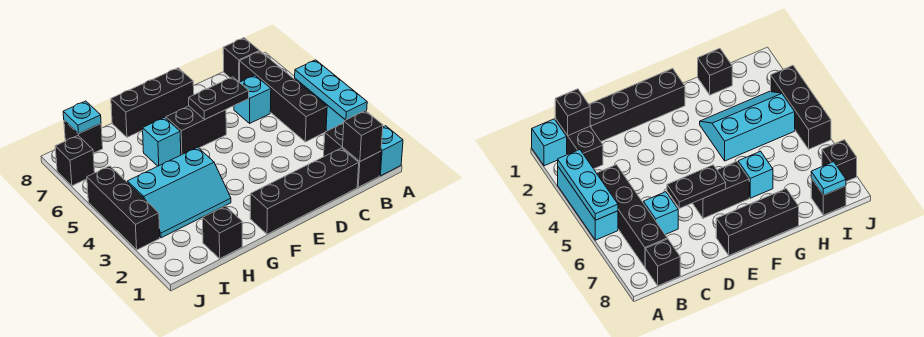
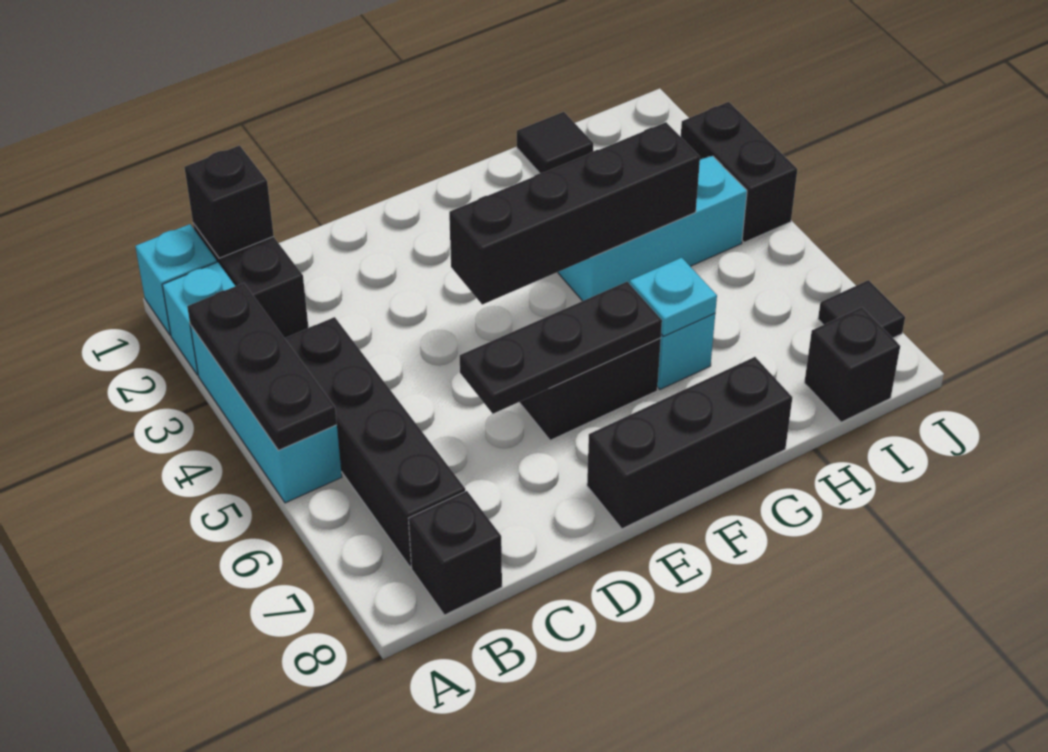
cyan plate A3:A5 level 2 -> black plate A3:A5 level 2
black brick C1:F1 level 1 -> black brick E4:H4 level 2
cyan brick C6 level 1 -> cyan brick A2 level 1
black plate D6:E6 level 2 -> black plate D6:F6 level 2
black brick H1 level 1 -> black tile H1 level 1
cyan plate I8 level 2 -> cyan plate G6 level 2
black brick J3:J5 level 1 -> black brick J3:J4 level 1
black brick J7 level 1 -> black tile J7 level 1

